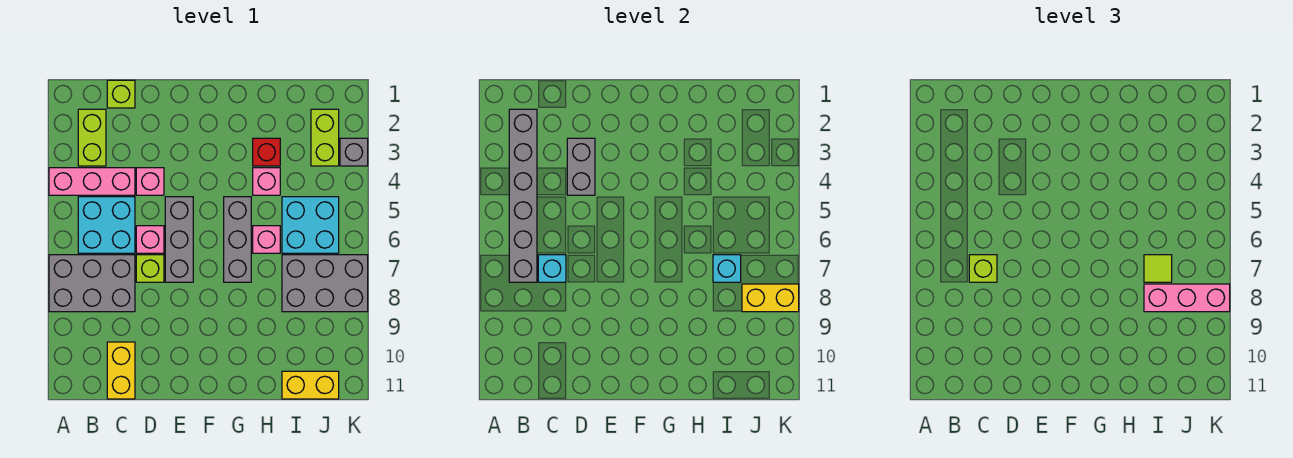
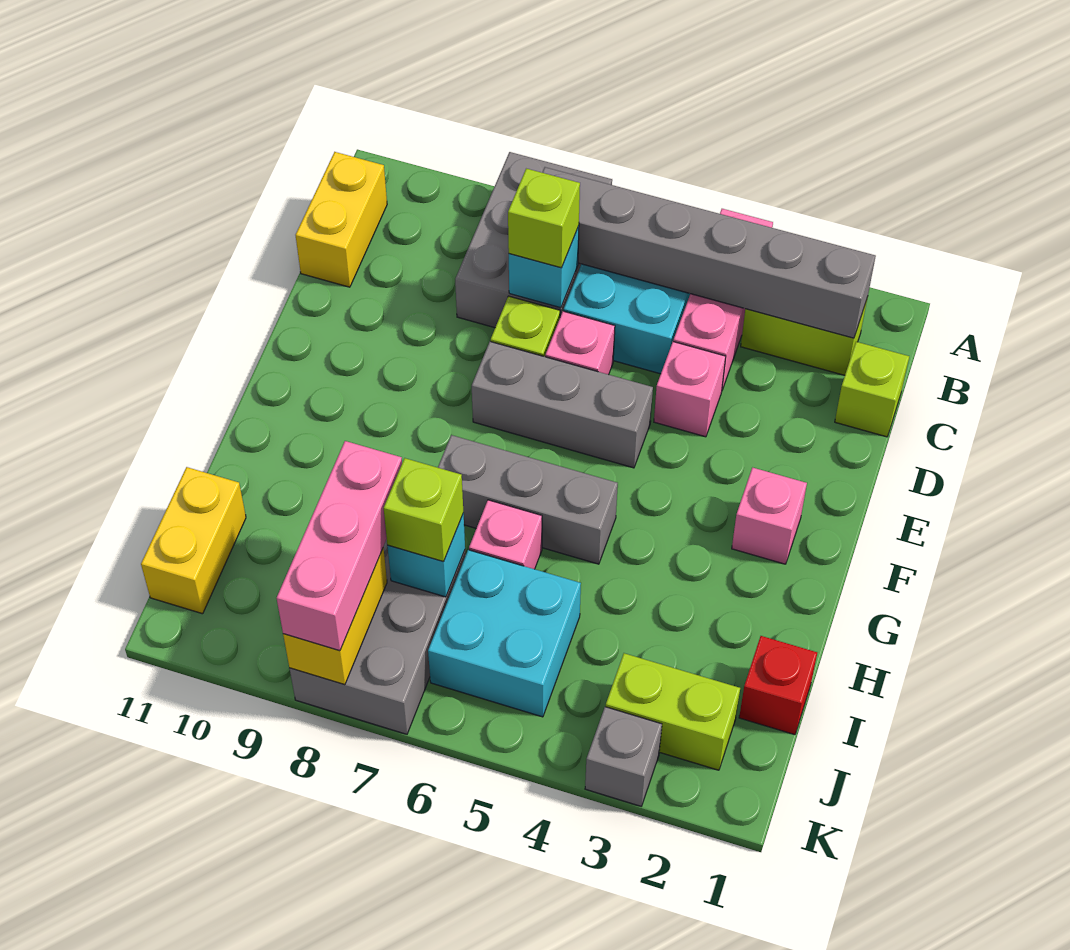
yellow brick C10:C11 level 1 -> yellow brick B11:C11 level 1
grey brick D3:D4 level 2 -> none
red brick H3 level 1 -> red brick I1 level 1
pink brick H4 level 1 -> pink brick F2 level 1
lime tile I7 level 3 -> lime brick I7 level 3

